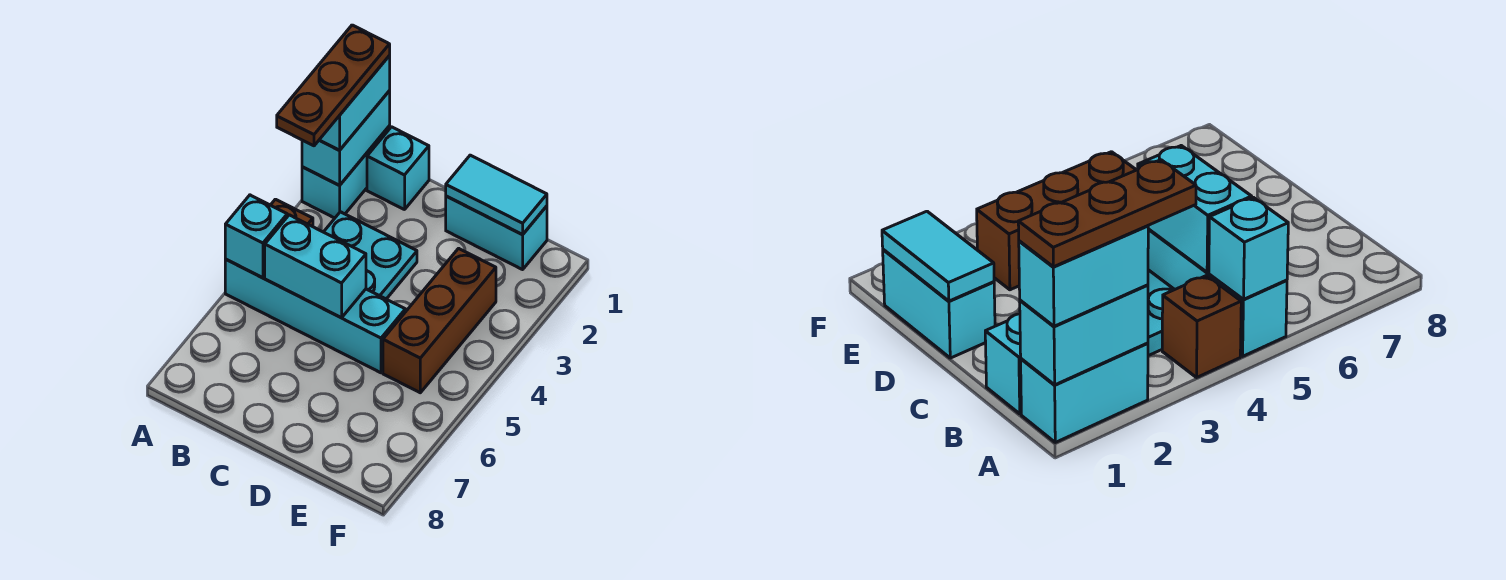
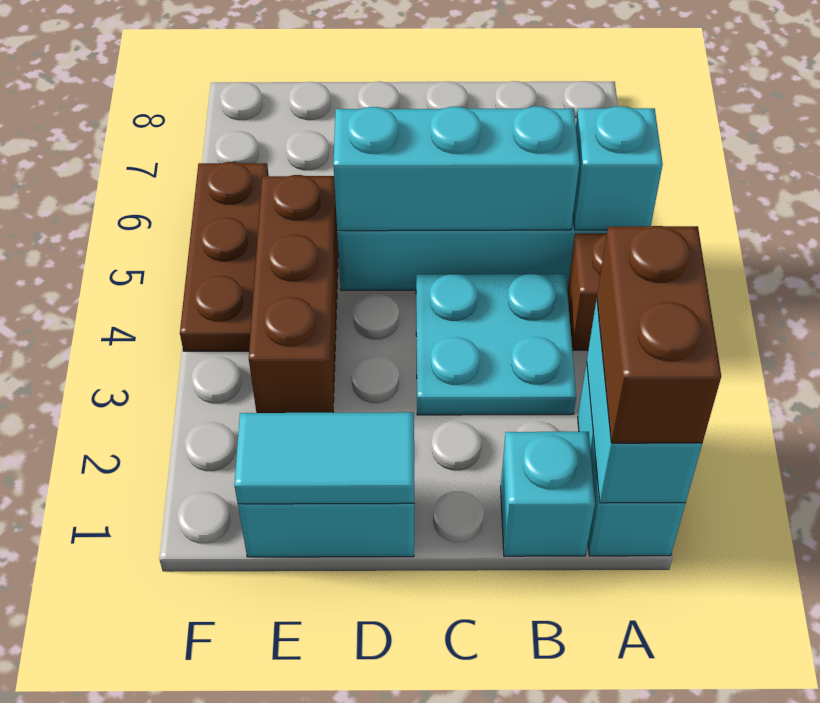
cyan brick A1:A2 level 3 -> brown brick A1:A2 level 3
brown plate A1:A3 level 4 -> brown plate F4:F6 level 1
cyan brick B5:C5 level 2 -> cyan brick B5:D5 level 2

